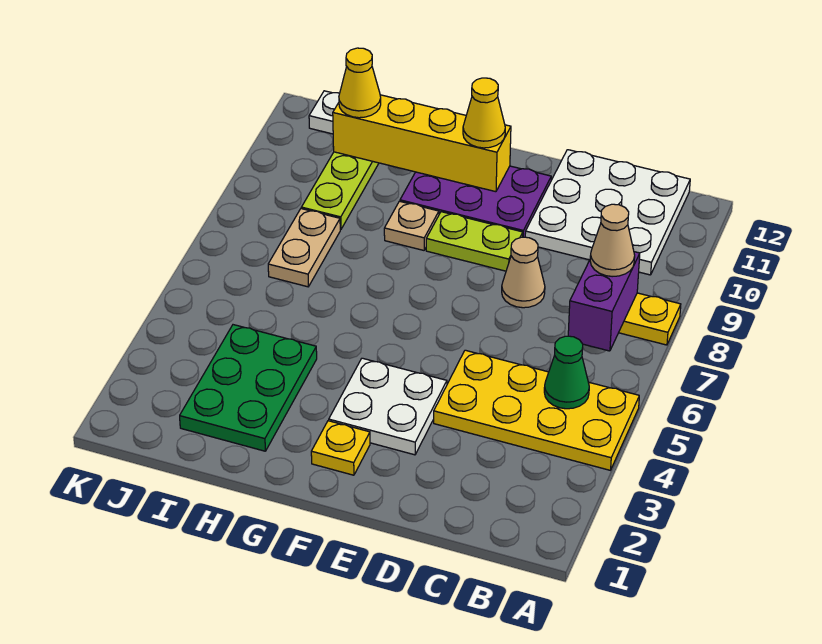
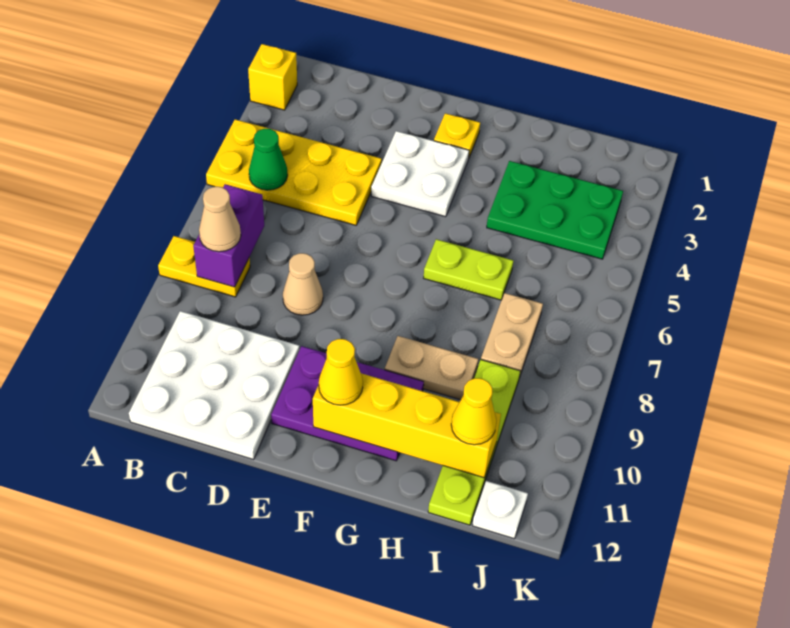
none -> yellow brick A2 level 1
lime plate E9:F9 level 1 -> lime plate G6:H6 level 1
tan plate G9 level 1 -> tan plate G9:H9 level 1
green plate H2:I4 level 1 -> green plate H3:J4 level 1

